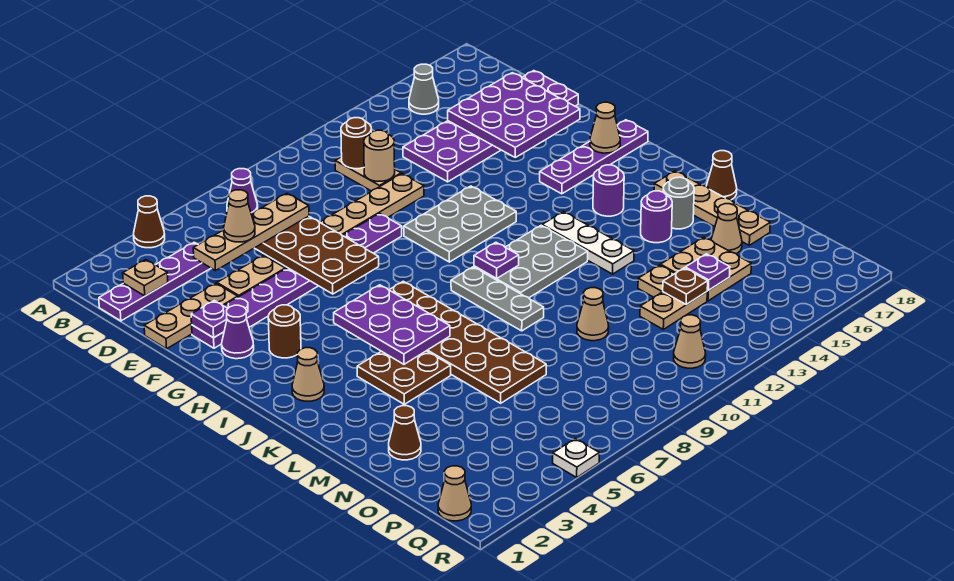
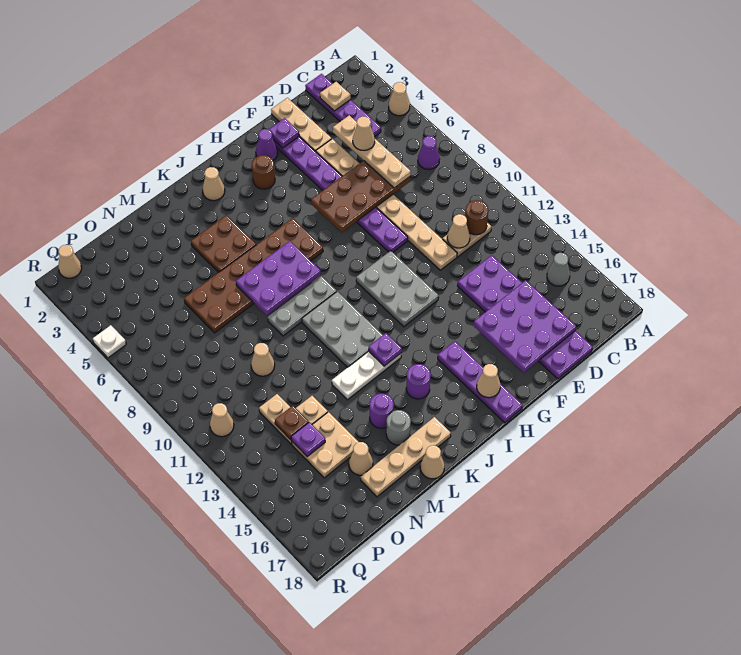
brown cone A4 level 1 -> tan cone A4 level 1
tan round brick D11 level 2 -> tan cone D11 level 2
purple plate I5:K6 level 2 -> purple plate J7:L8 level 2
purple plate J10 level 2 -> purple plate J13 level 2
brown cone L18 level 1 -> tan cone L18 level 1
brown cone N2 level 1 -> none

